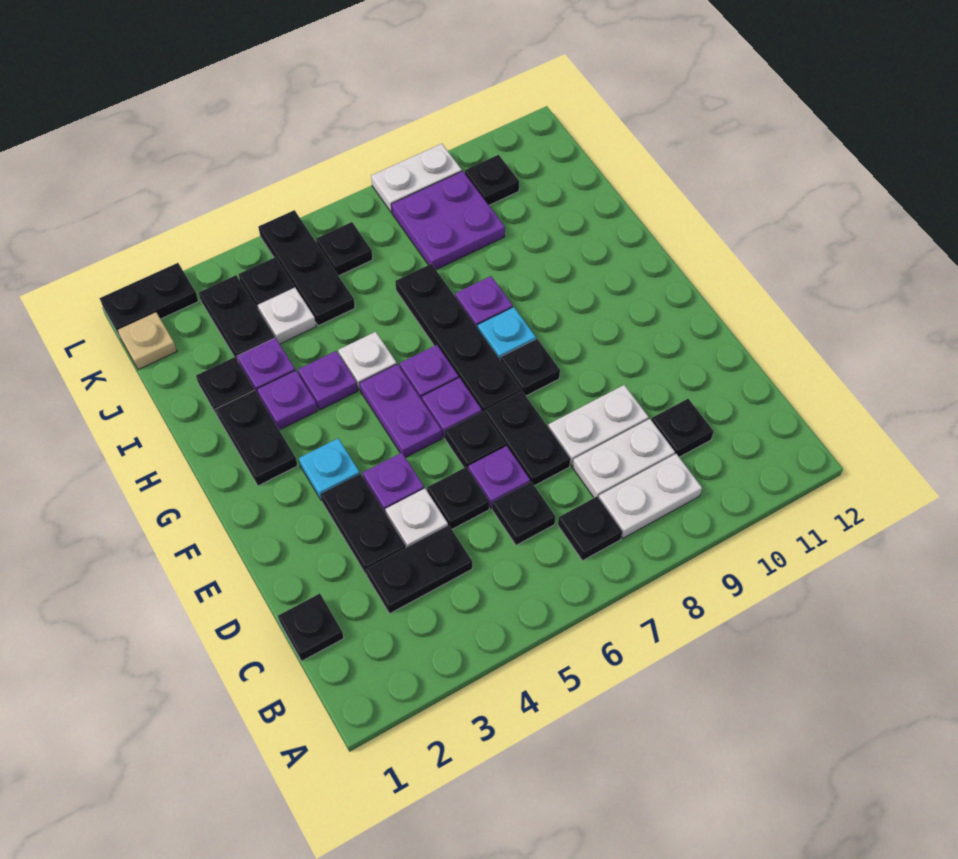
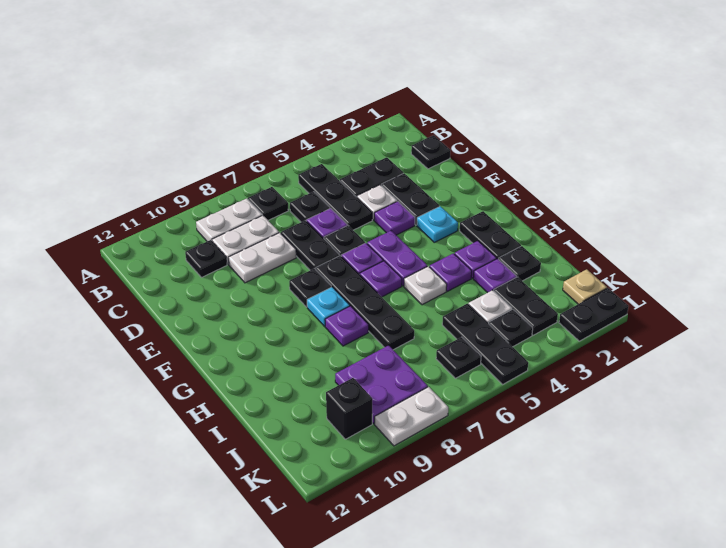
black plate D5 level 1 -> black plate B5:D5 level 1
black plate K10 level 1 -> black brick K10 level 1

